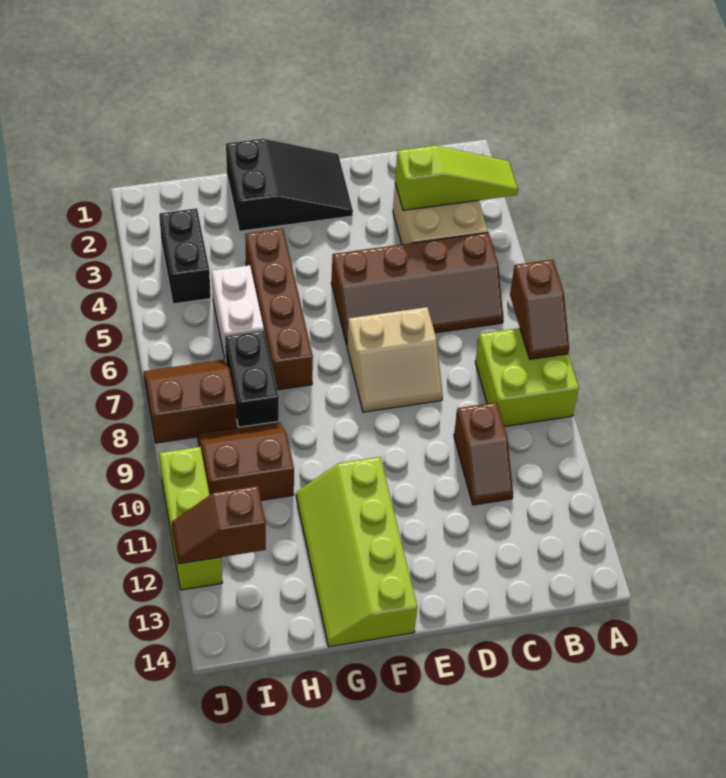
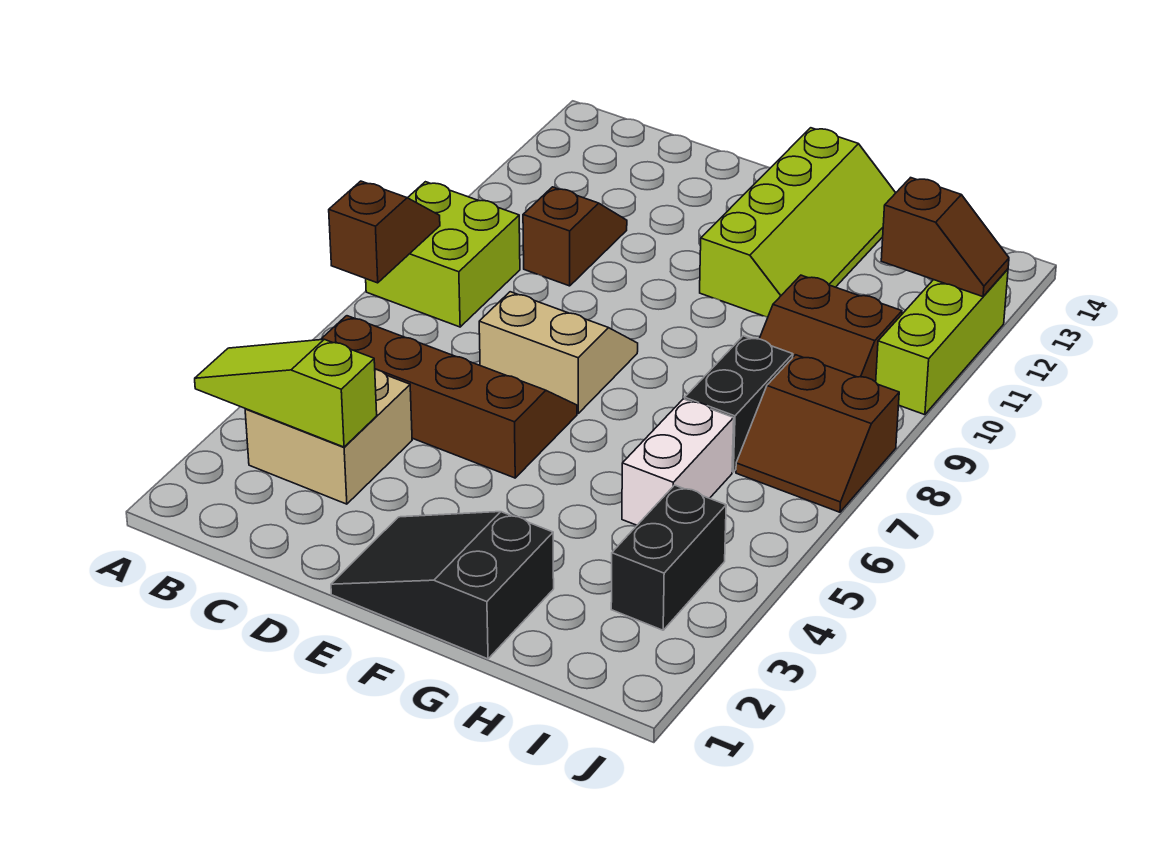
brown brick G4:G7 level 1 -> none

